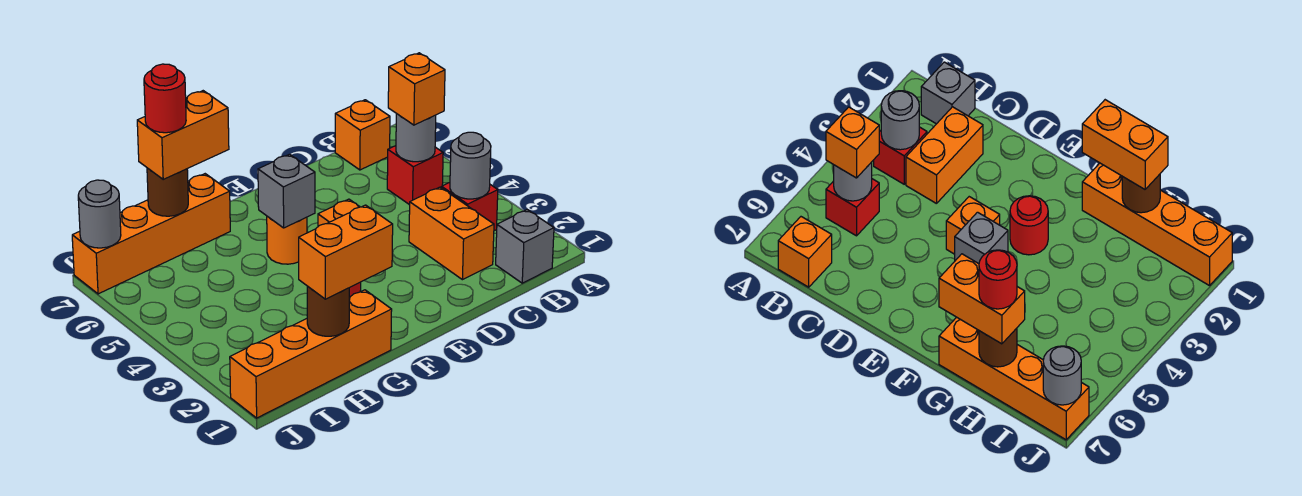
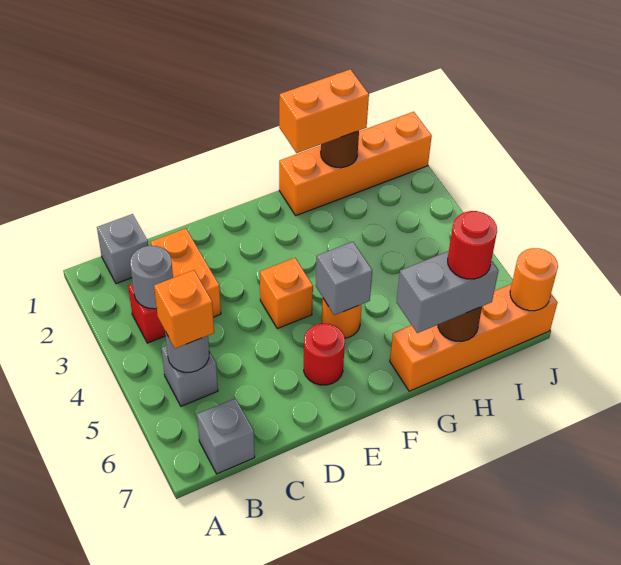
red brick B5 level 1 -> grey brick B5 level 1
orange brick B7 level 1 -> grey brick B7 level 1
red round brick F3 level 1 -> red round brick E6 level 1
orange brick G7:H7 level 3 -> grey brick G7:H7 level 3
grey round brick J7 level 2 -> orange round brick J7 level 2

